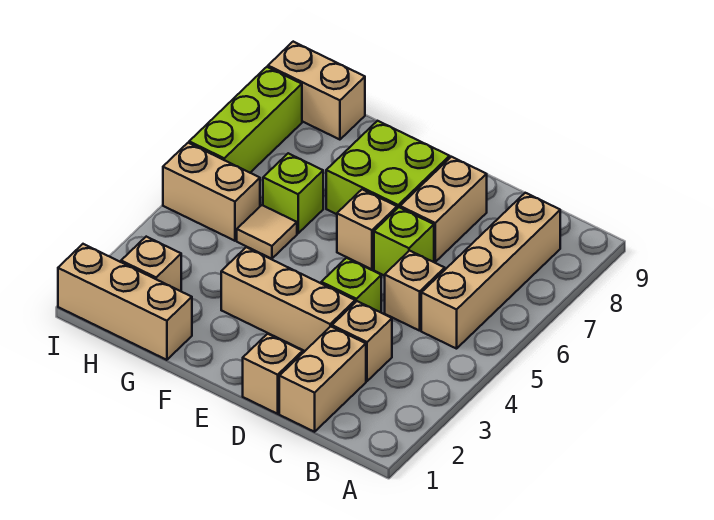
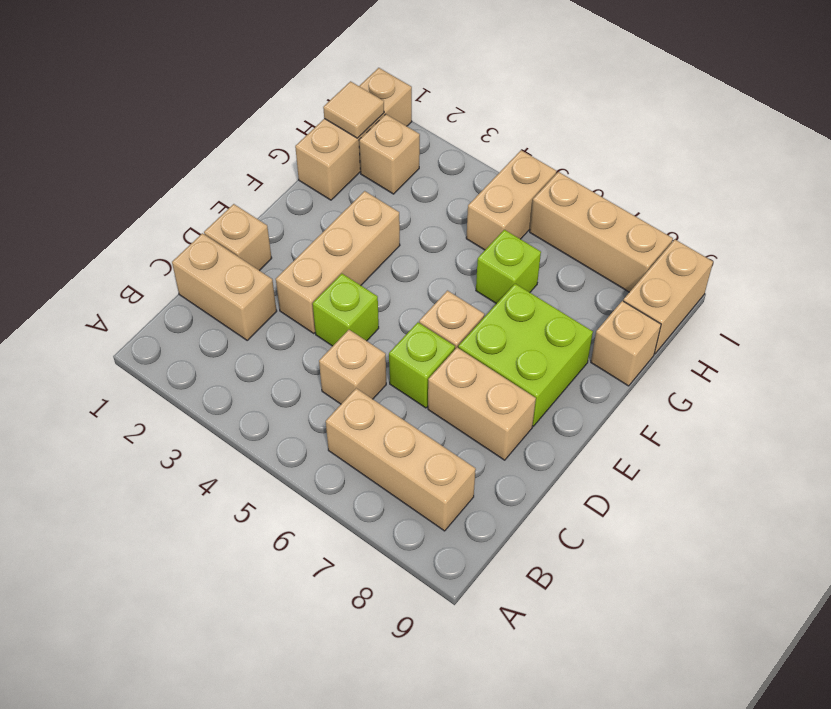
tan brick B5:B8 level 1 -> tan brick B6:B8 level 1
tan brick C3 level 1 -> tan brick G9 level 1
tan tile G5 level 1 -> tan tile H1 level 2
lime brick I6:I8 level 1 -> tan brick I6:I8 level 1

